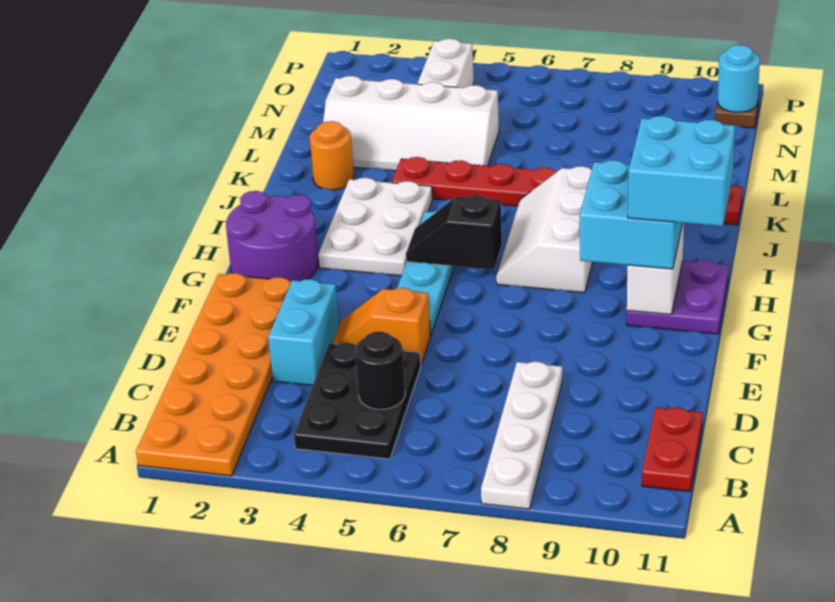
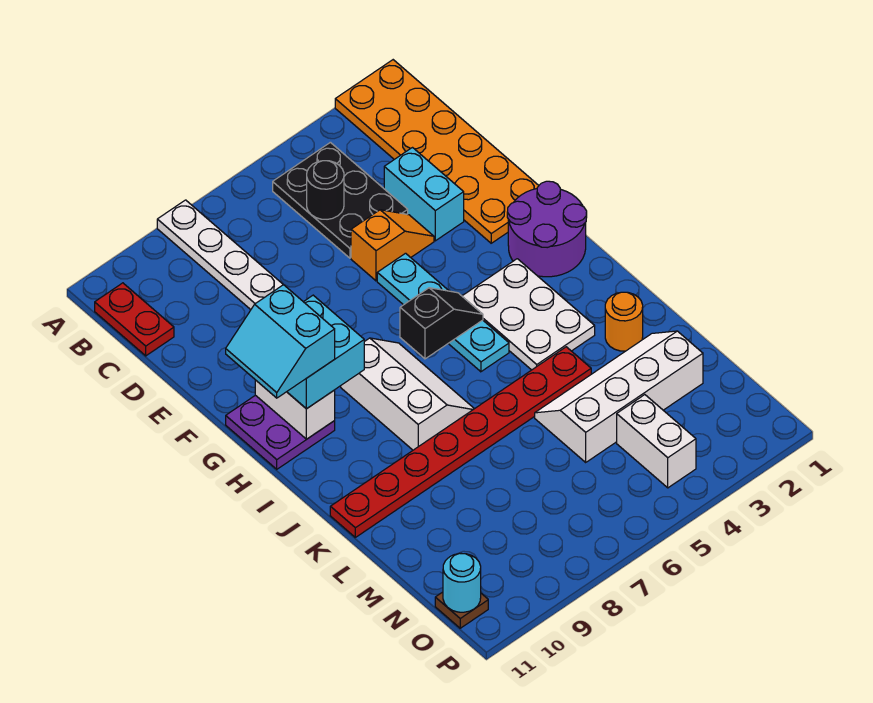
cyan brick G10:H11 level 4 -> cyan slope G10:H11 level 4 top 10

